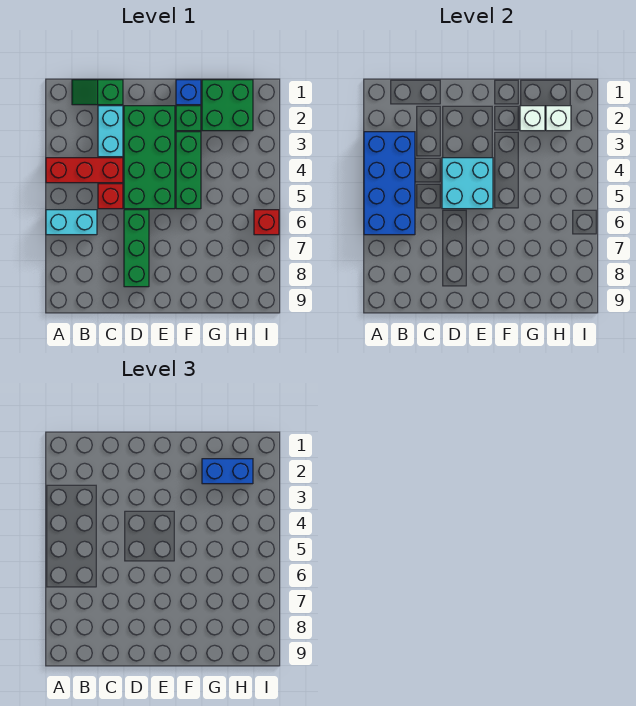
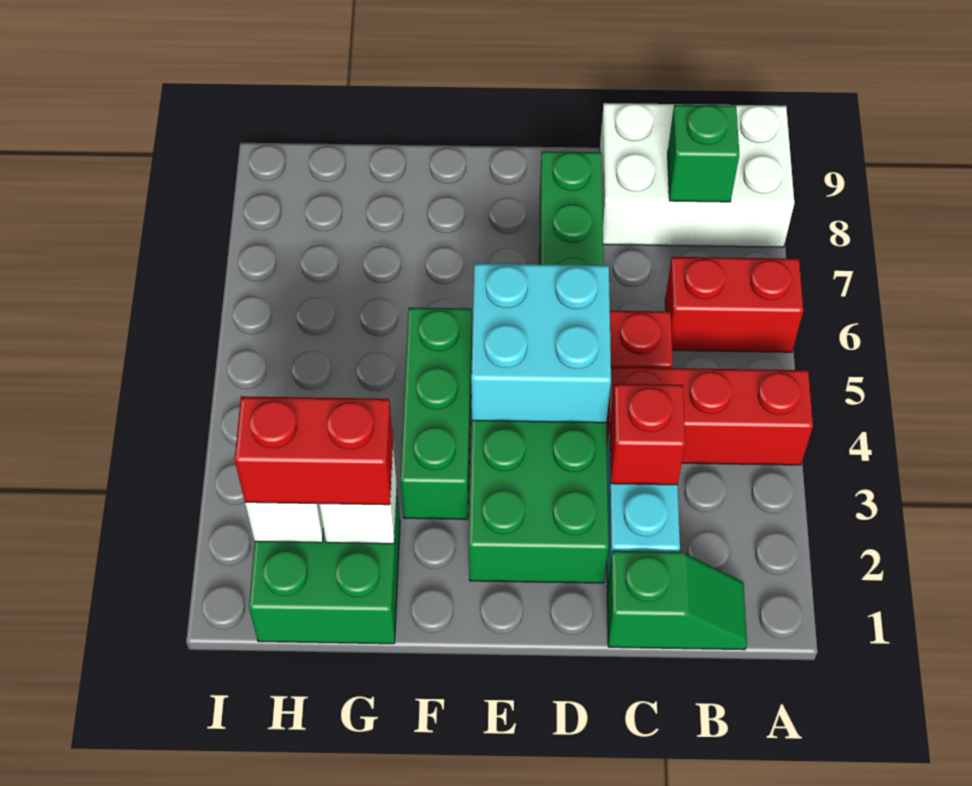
blue brick A3:B6 level 2 -> none
cyan brick A6:B6 level 1 -> red brick A6:B6 level 1
none -> white brick A8:C9 level 1
blue brick F1 level 1 -> none
green brick F2 level 1 -> green brick B8 level 2
blue brick G2:H2 level 3 -> red brick G2:H2 level 3
red brick I6 level 1 -> red brick C3 level 2

